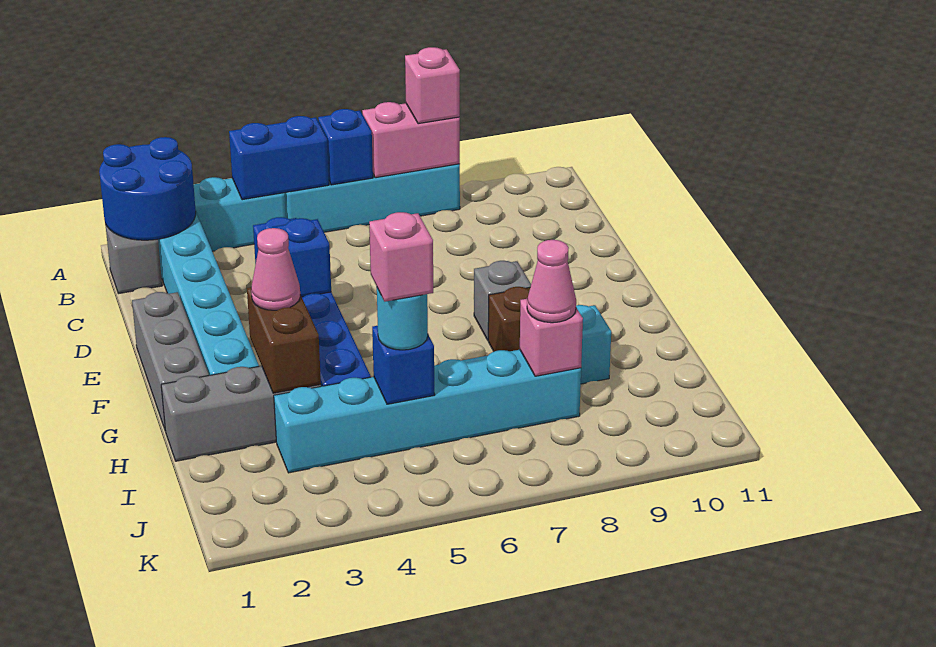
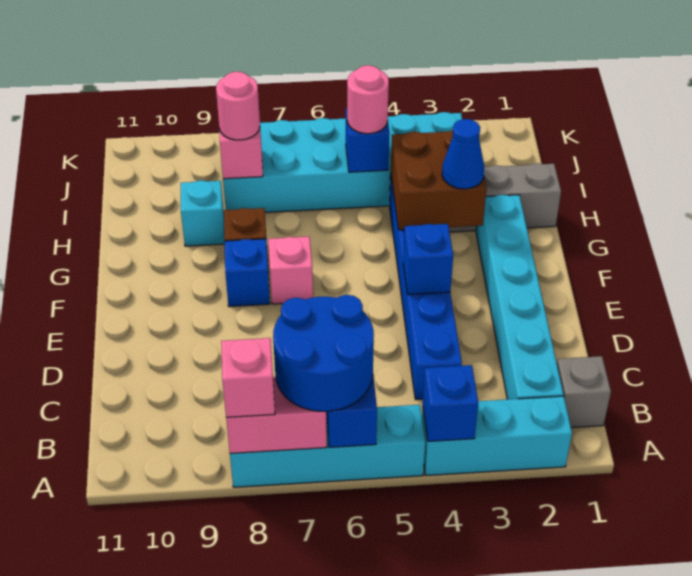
blue round brick A1:B2 level 2 -> blue round brick A6:B7 level 3
blue brick A4:A5 level 2 -> blue brick A4 level 2
grey brick E1:G1 level 1 -> none
grey brick F8 level 1 -> blue brick F8 level 1
brown brick G3:H3 level 2 -> brown brick G3:H4 level 2
pink cone G3 level 3 -> blue cone G3 level 3
cyan brick I3:I8 level 1 -> cyan brick I3:J8 level 1
cyan round brick I5 level 3 -> pink round brick I5 level 3
pink brick I5 level 4 -> pink brick F7 level 1
pink cone I8 level 3 -> pink round brick I8 level 3

